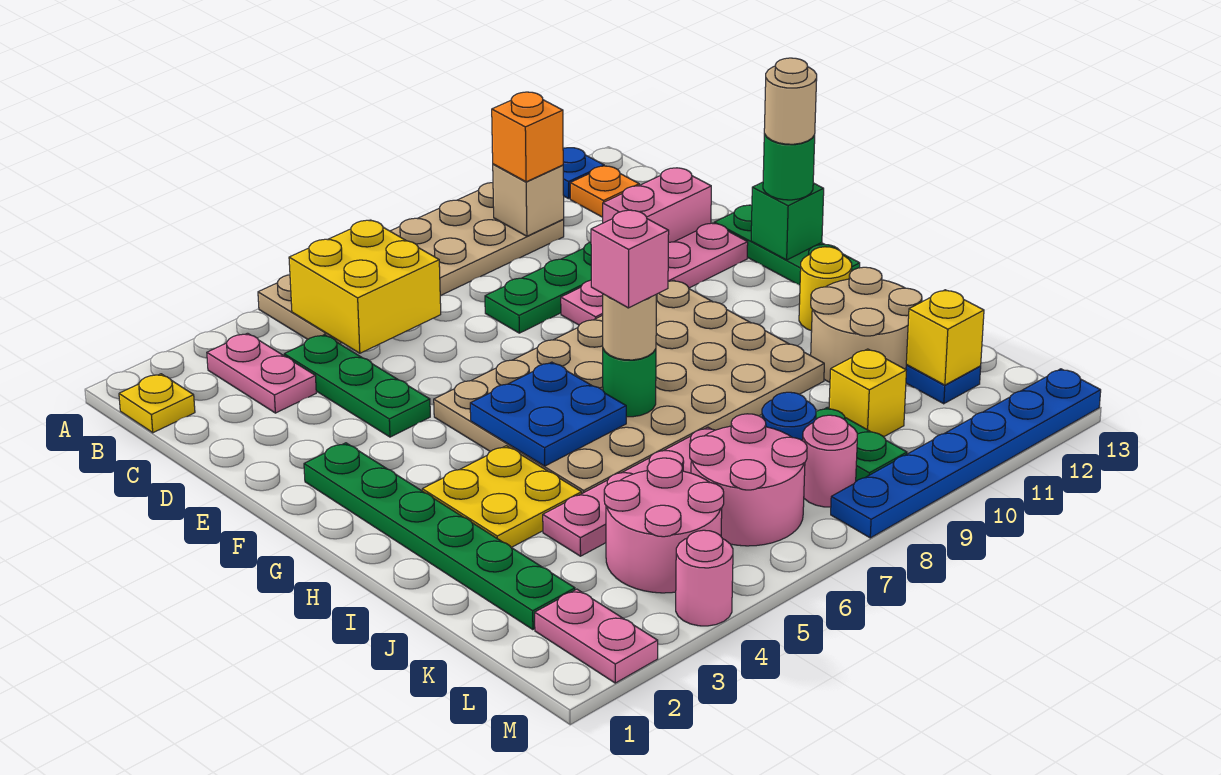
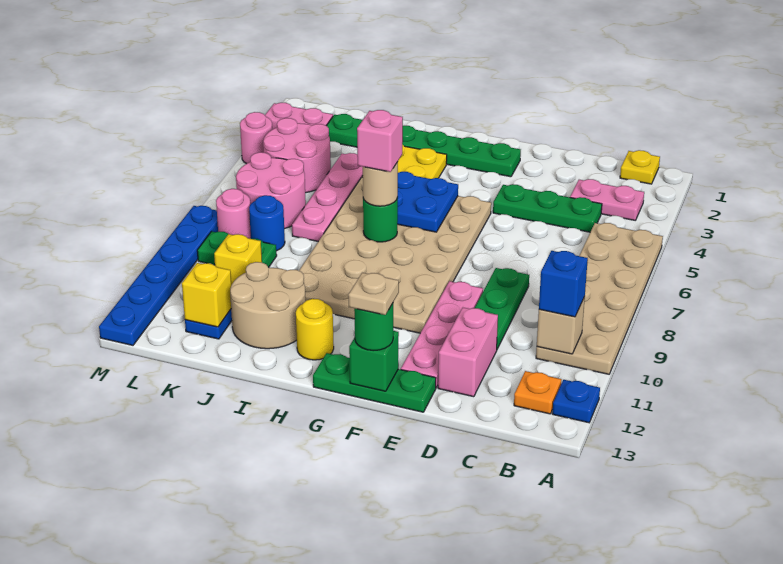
yellow brick B5:C6 level 2 -> none
orange brick B10 level 3 -> blue brick B10 level 3
tan round brick F13 level 4 -> tan plate F13 level 4

